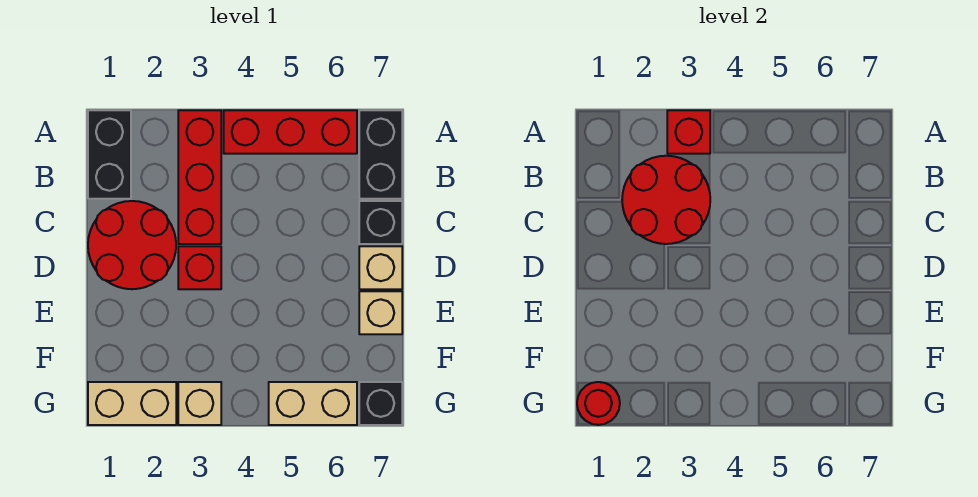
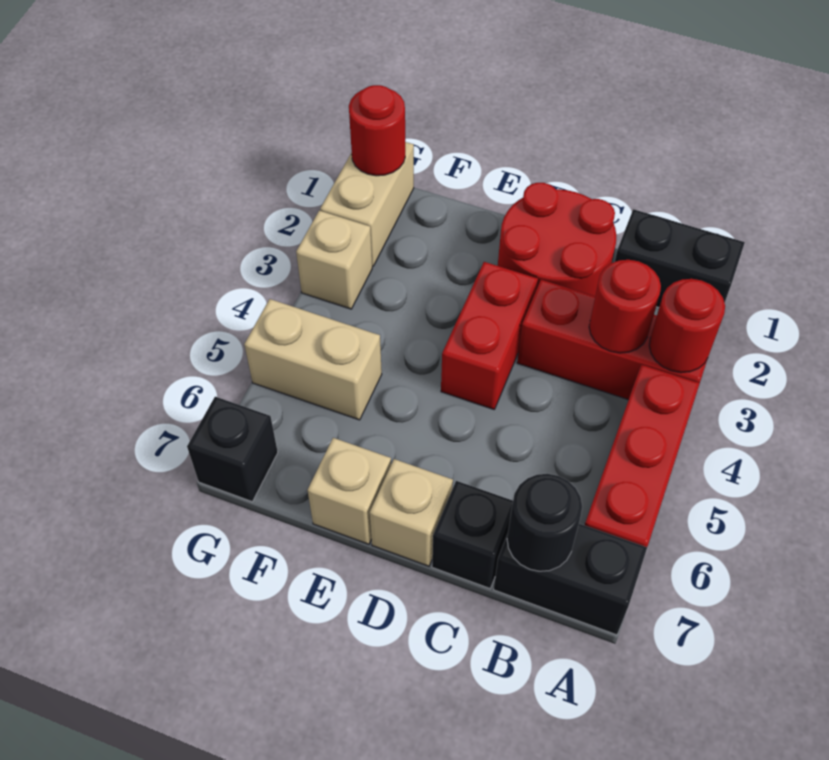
red brick A3 level 2 -> red round brick A3 level 2
red round brick B2:C3 level 2 -> red round brick B3 level 2
none -> black round brick B7 level 2
red brick D3 level 1 -> red brick D3:D4 level 1
tan brick G5:G6 level 1 -> tan brick F5:G5 level 1

